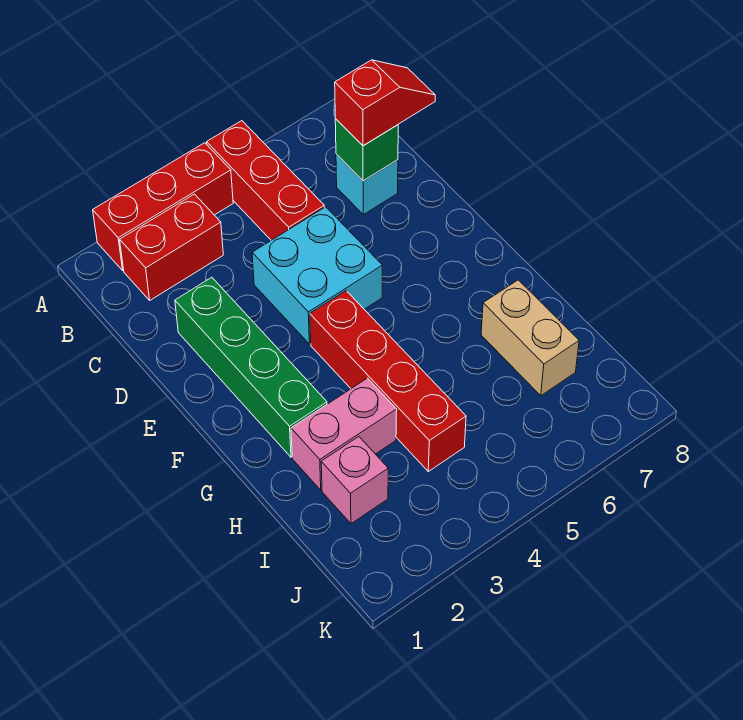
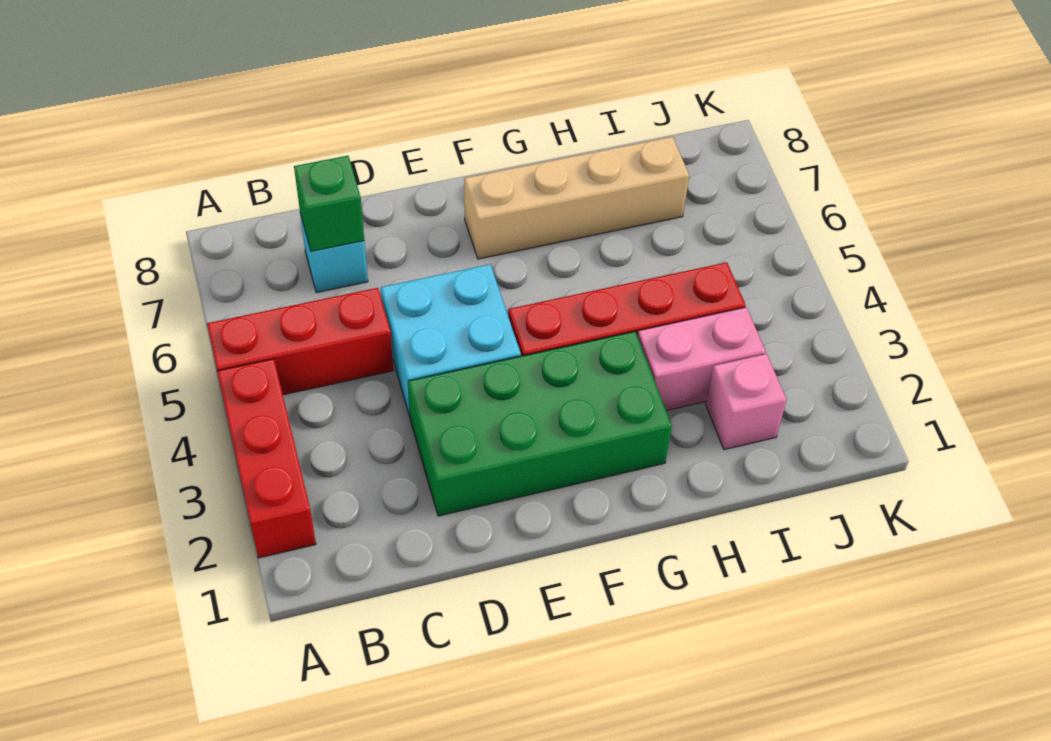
red brick B2:B3 level 1 -> none
red slope C7:C8 level 3 top 7 -> none
green brick D2:G2 level 1 -> green brick D2:G3 level 1
pink brick H2:H3 level 1 -> pink brick H3:I3 level 1
tan brick H7:I7 level 1 -> tan brick F7:I7 level 1

